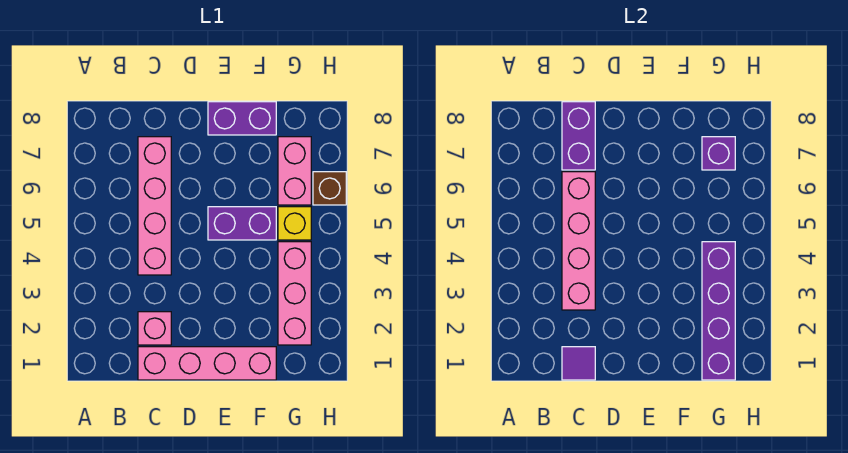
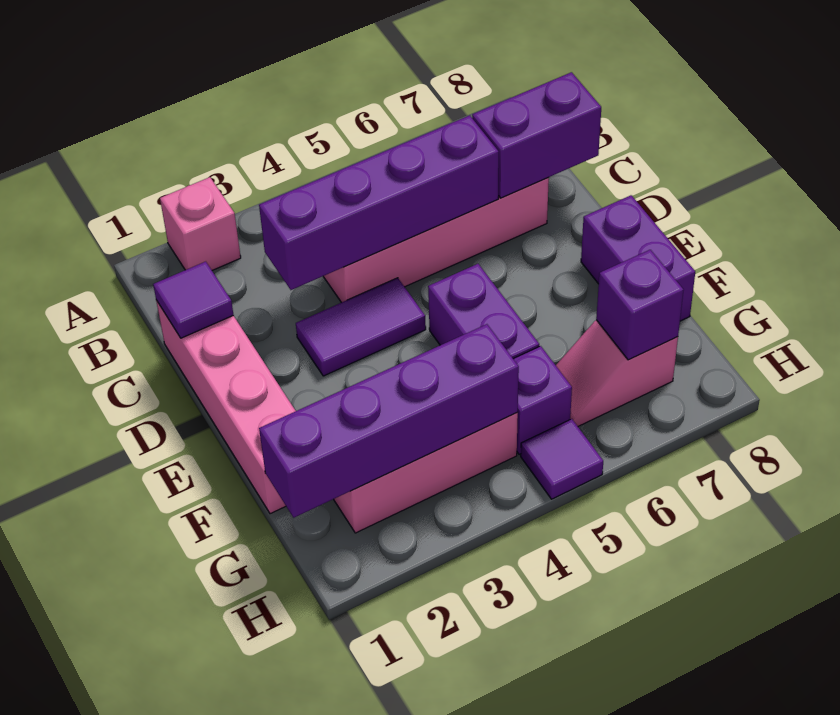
pink brick C2 level 1 -> pink brick A2 level 1
pink brick C3:C6 level 2 -> purple brick C3:C6 level 2
none -> purple tile D3:D4 level 1
yellow brick G5 level 1 -> purple brick G5 level 1
pink brick G6:G7 level 1 -> pink slope G6:G7 level 1 top 7
none -> purple tile H5 level 1
brown brick H6 level 1 -> none

